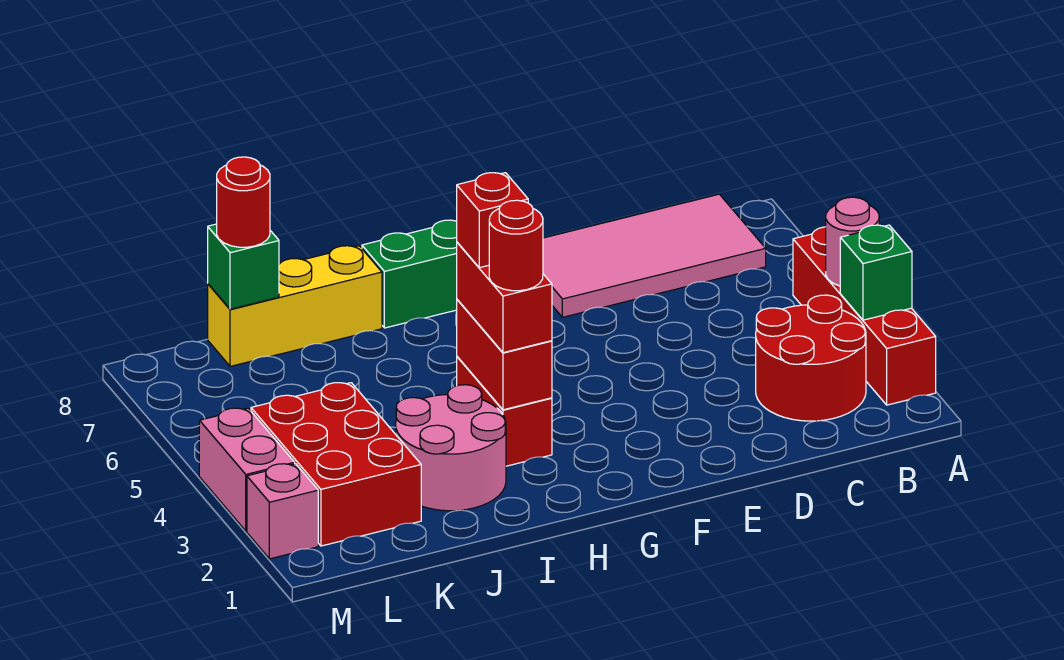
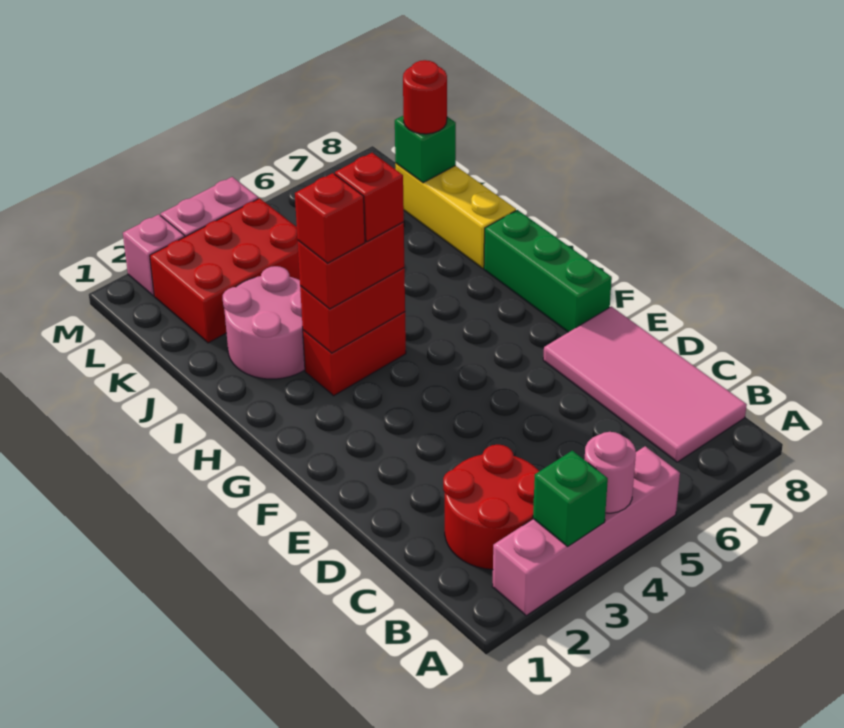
red brick A2:A5 level 1 -> pink brick A2:A5 level 1
red round brick H3 level 4 -> red brick H3 level 4

